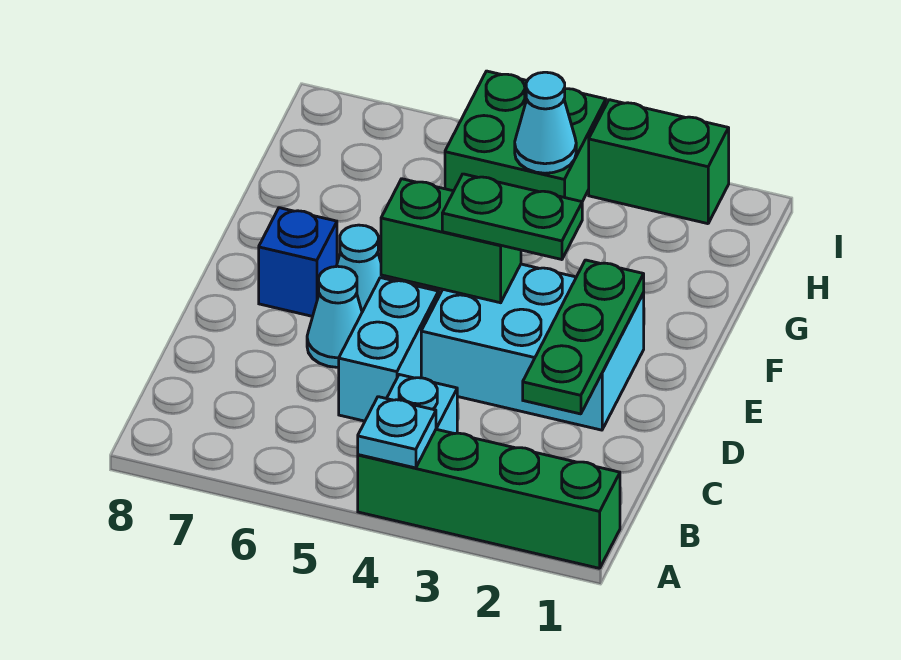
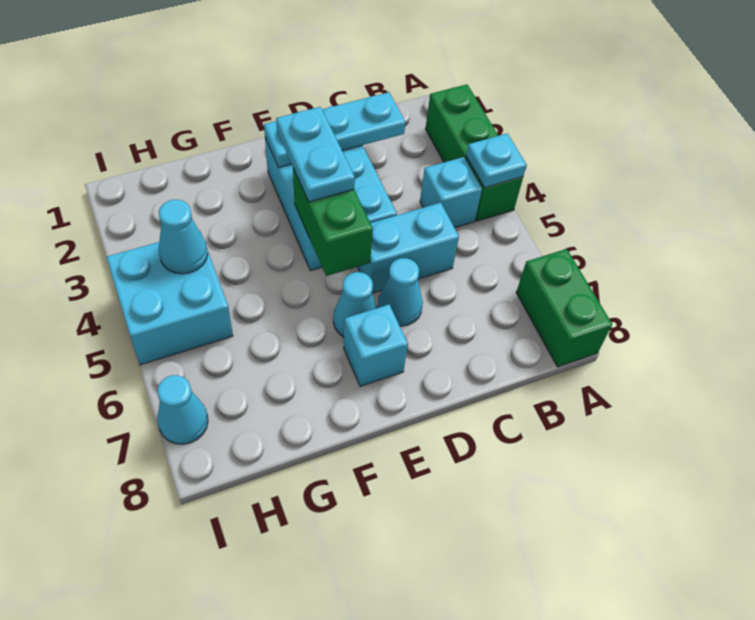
green brick A1:A4 level 1 -> green brick A2:A4 level 1
green plate C2:E2 level 2 -> cyan plate C2:E2 level 2
green plate E3:E4 level 3 -> cyan plate E3:E4 level 3
blue brick E7 level 1 -> cyan brick E7 level 1
green brick H4:I5 level 1 -> cyan brick H4:I5 level 1
green brick I2:I3 level 1 -> green brick A7:A8 level 1
none -> cyan cone I7 level 1

